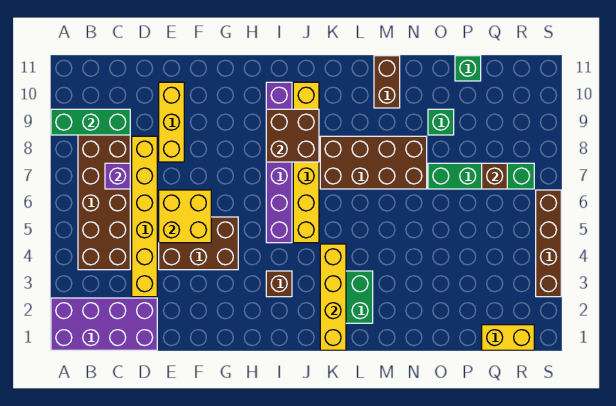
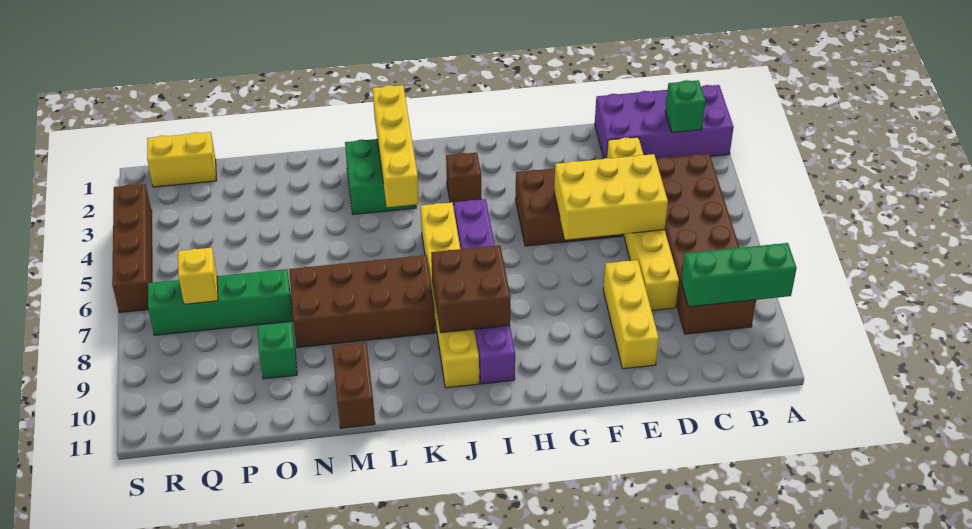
purple brick C7 level 2 -> none
yellow brick E5:F6 level 2 -> yellow brick D5:F6 level 2
green brick P11 level 1 -> green brick B2 level 2
brown brick Q7 level 2 -> yellow brick Q7 level 2

